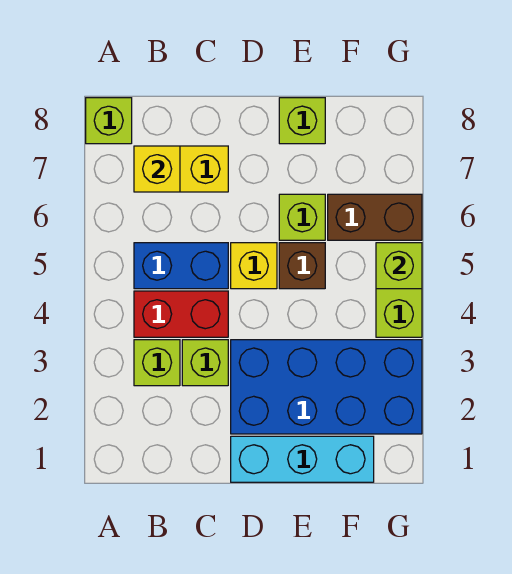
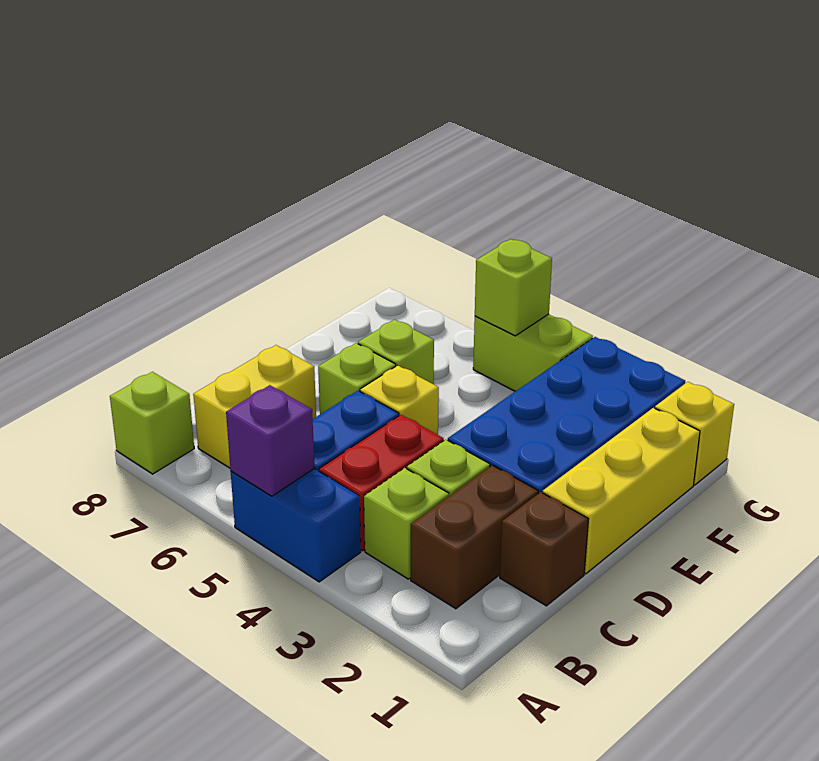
none -> blue brick A4:A5 level 1
none -> purple brick A5 level 2
yellow brick B7 level 2 -> yellow brick G1 level 1
cyan brick D1:F1 level 1 -> yellow brick D1:F1 level 1
brown brick E5 level 1 -> brown brick C1 level 1
lime brick E8 level 1 -> lime brick D6 level 1
brown brick F6:G6 level 1 -> brown brick B2:C2 level 1

